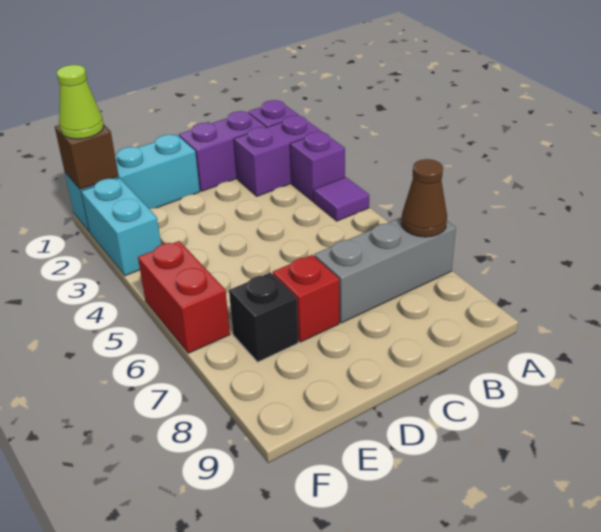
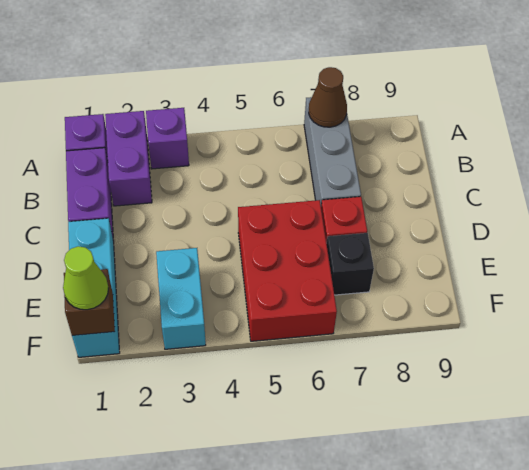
purple tile A4 level 1 -> none
cyan brick F2:F3 level 1 -> cyan brick E3:F3 level 1
red brick F5:F6 level 1 -> red brick D5:F6 level 1

